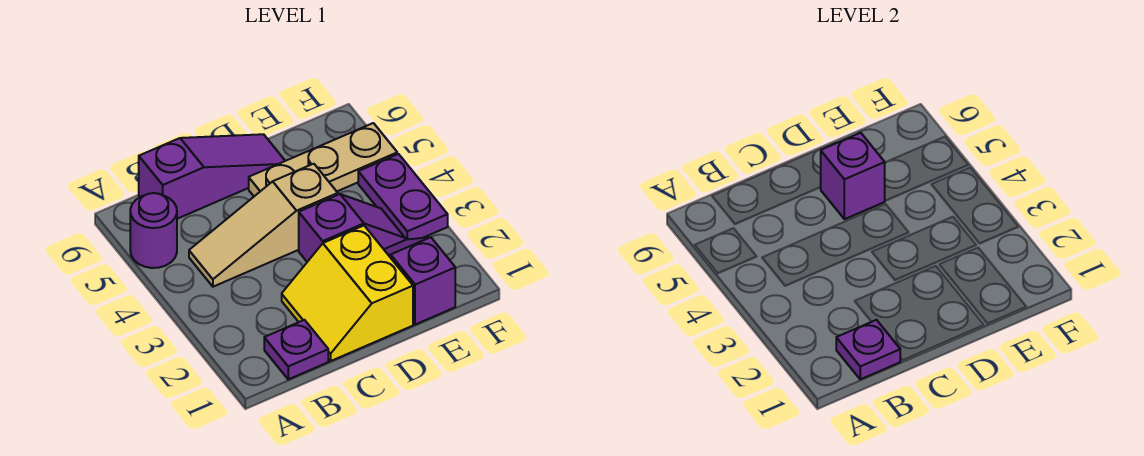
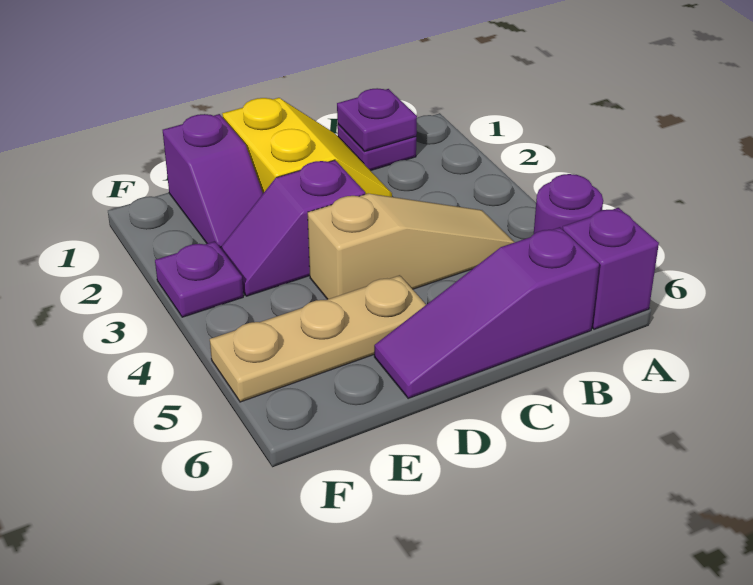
purple brick D5 level 2 -> purple brick A6 level 1
purple plate F3:F4 level 1 -> purple plate F3 level 1

